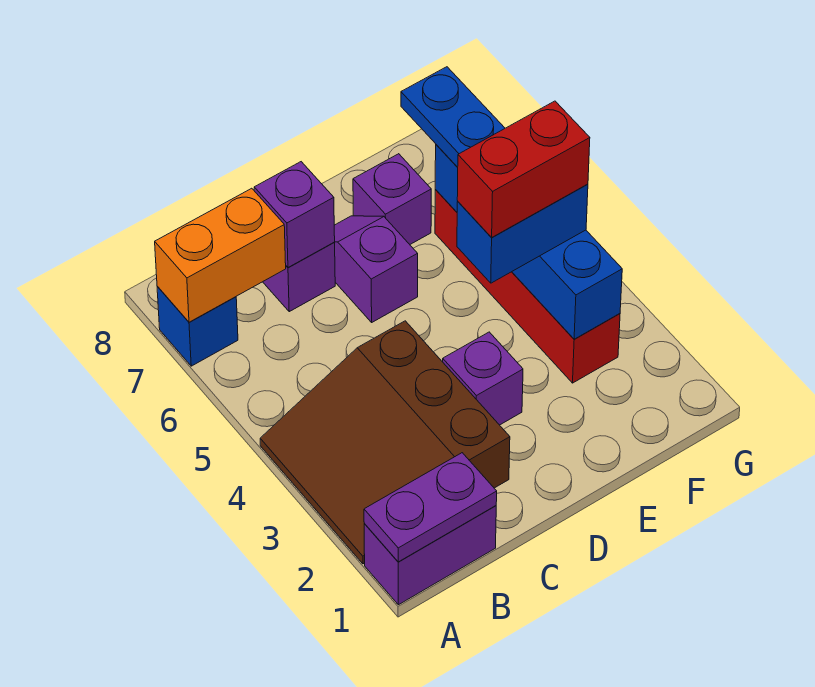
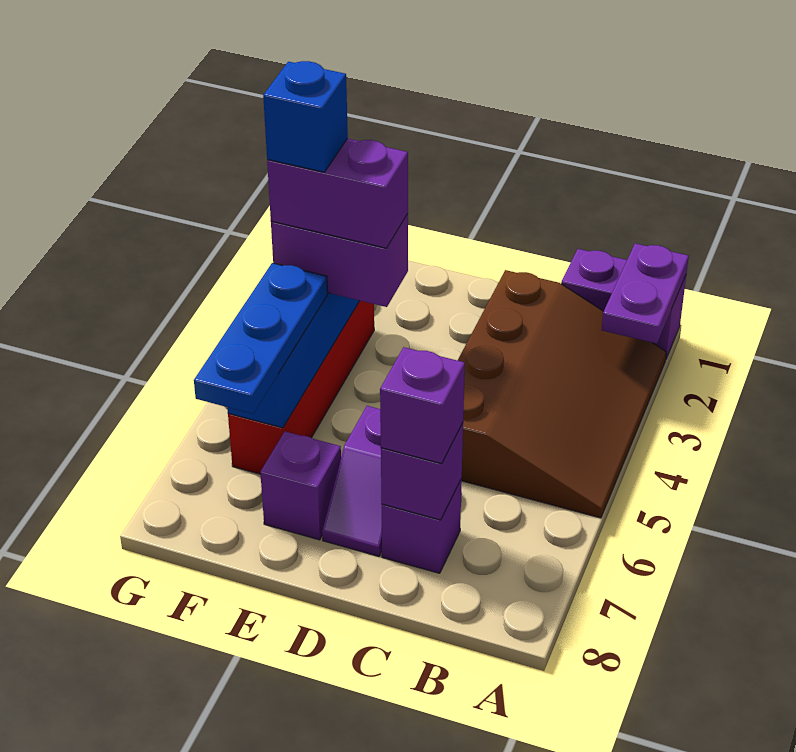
purple plate A1:B1 level 2 -> purple plate A1:A2 level 2
brown slope A2:C4 level 1 top C -> brown slope A2:C5 level 1 top C
blue brick A7 level 1 -> blue brick F4 level 5
orange brick A7:B7 level 2 -> none
purple brick D3 level 1 -> purple brick C7 level 3
blue brick E4:F4 level 3 -> purple brick E4:F4 level 3
red brick E4:F4 level 4 -> purple brick E4:F4 level 4

